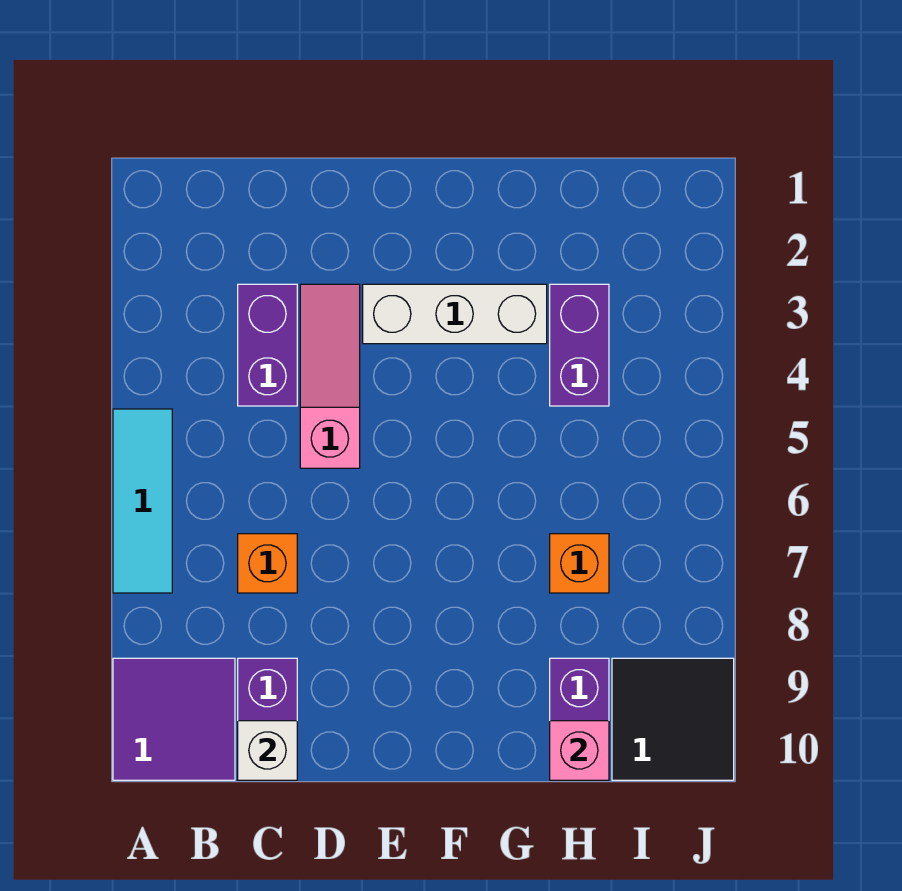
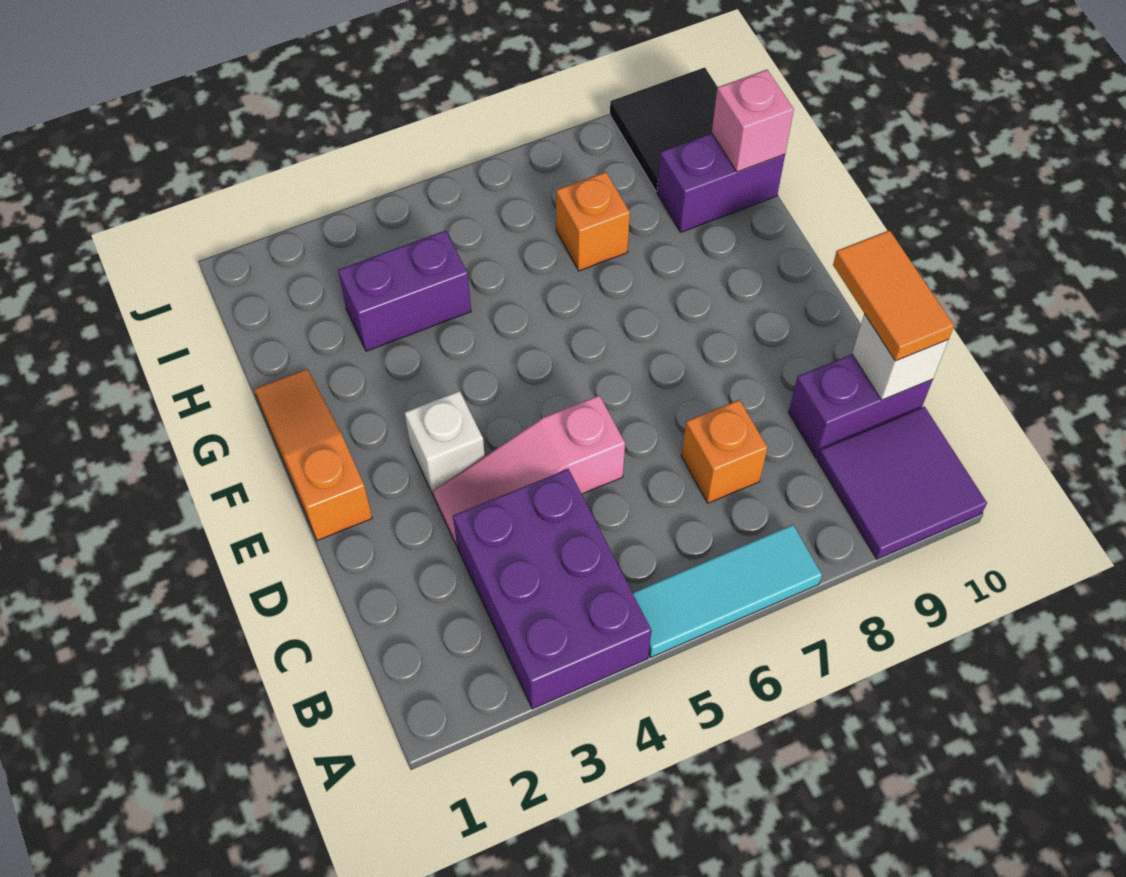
purple brick C3:C4 level 1 -> purple brick A3:C4 level 1
none -> orange tile C10:D10 level 3
none -> orange slope E1:G1 level 1 top E
white brick E3:G3 level 1 -> white brick E3 level 1

